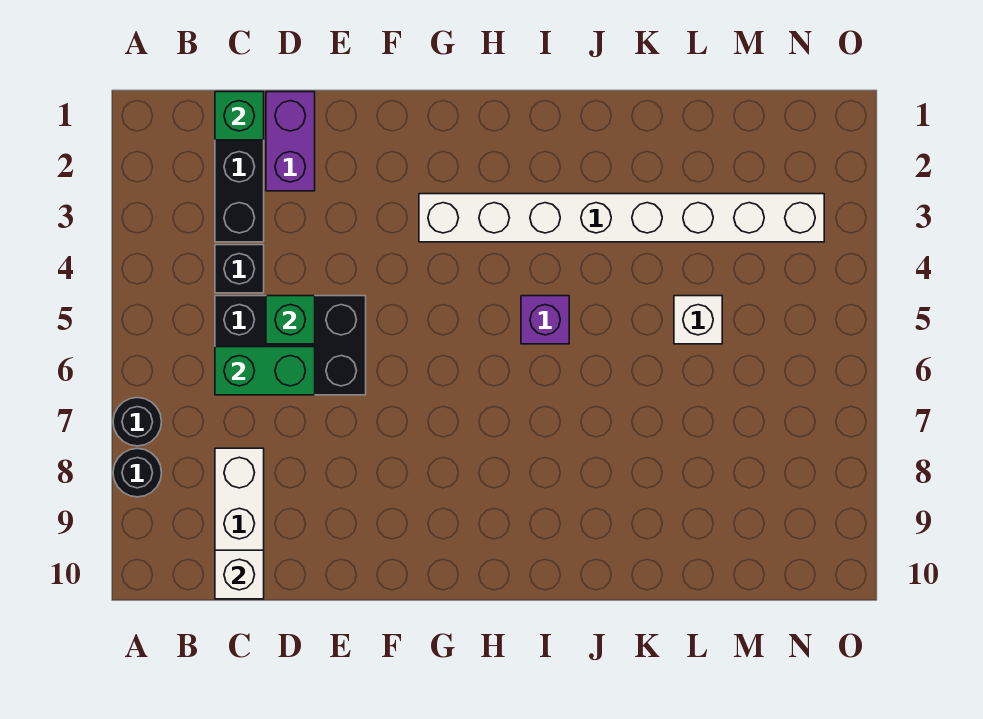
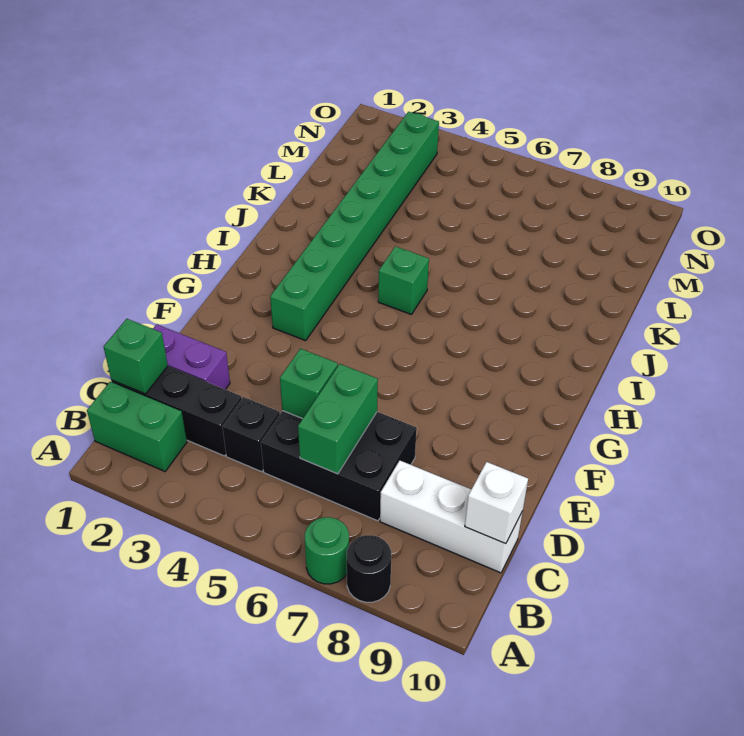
black round brick A7 level 1 -> green round brick A7 level 1
none -> green brick B1:B2 level 1
black brick C5:E6 level 1 -> black brick C5:D7 level 1
white brick G3:N3 level 1 -> green brick G3:N3 level 1
purple brick I5 level 1 -> green brick I5 level 1
white brick L5 level 1 -> none

